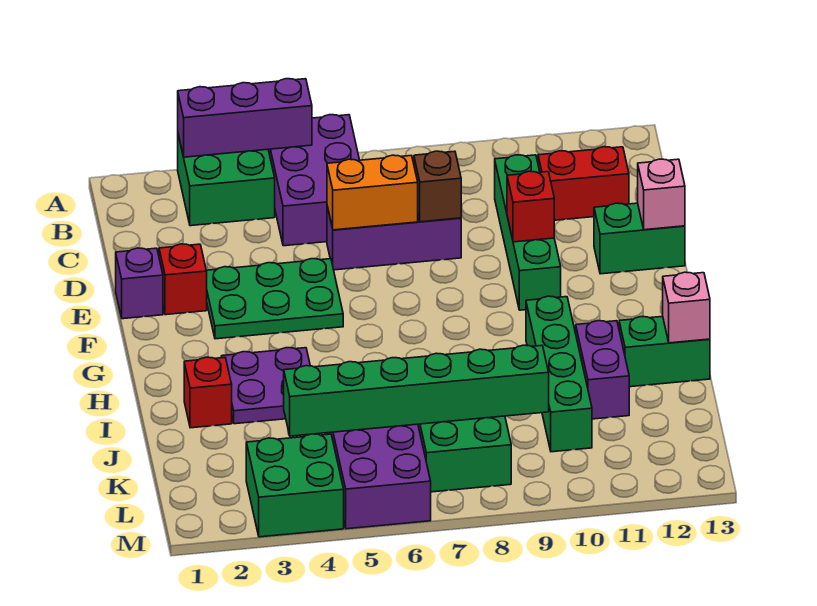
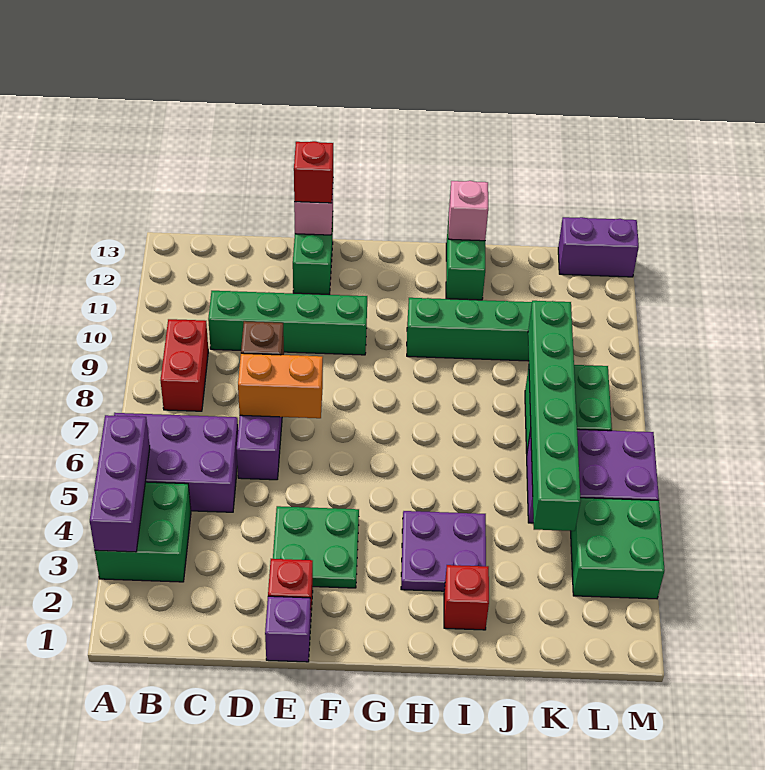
red brick C11:C12 level 1 -> red brick B8:B9 level 1
orange brick D6:D7 level 2 -> orange brick D7:E7 level 2
green plate E3:F5 level 1 -> green plate E3:F4 level 1
red brick E10 level 2 -> red brick E13 level 3
purple brick I11:J11 level 1 -> purple brick L13:M13 level 1

